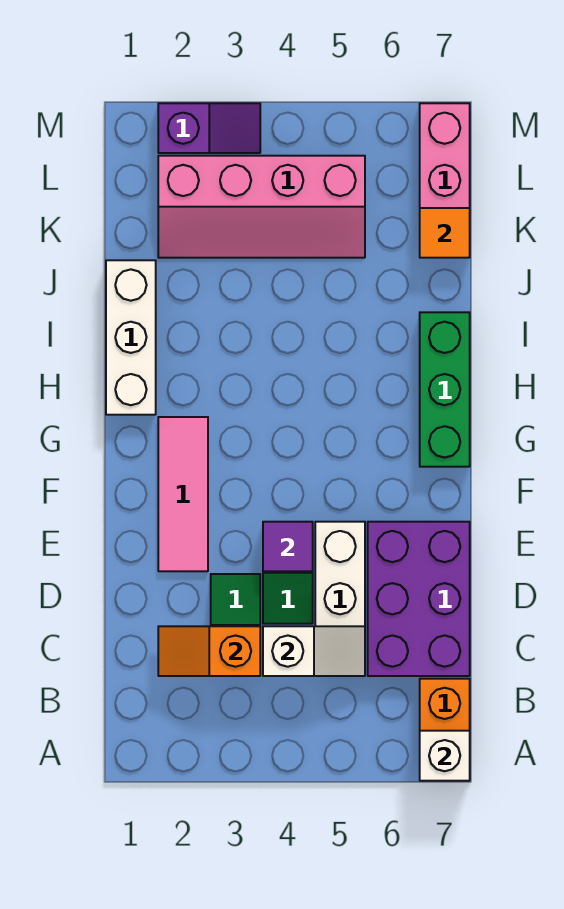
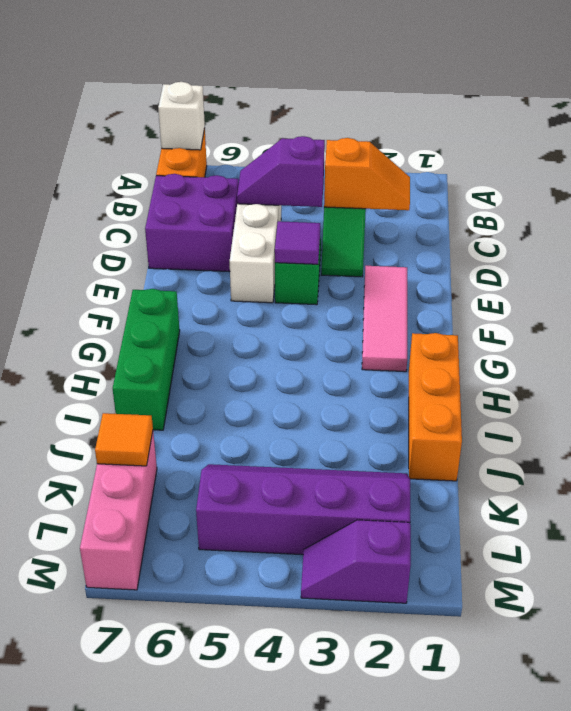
white slope C4:C5 level 2 top 4 -> purple slope C4:C5 level 2 top 4
purple brick C6:E7 level 1 -> purple brick C6:D7 level 1
white brick H1:J1 level 1 -> orange brick H1:J1 level 1
pink slope K2:L5 level 1 top L -> purple slope K2:L5 level 1 top L

